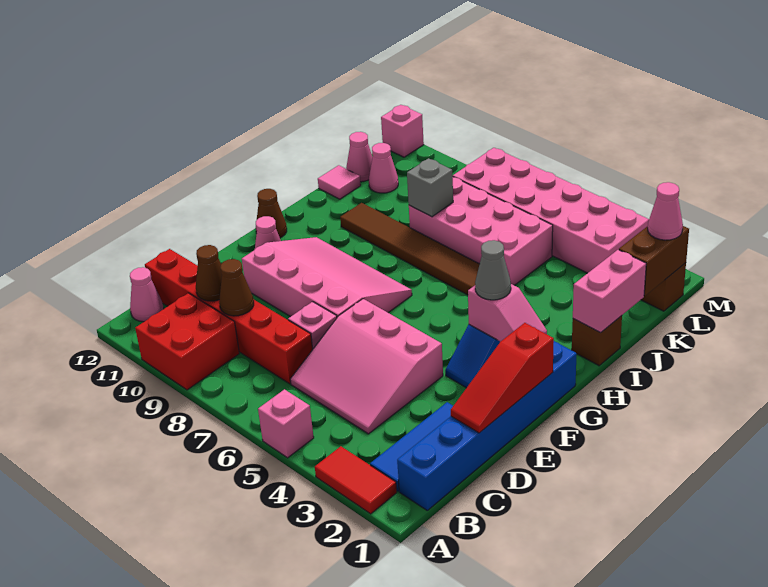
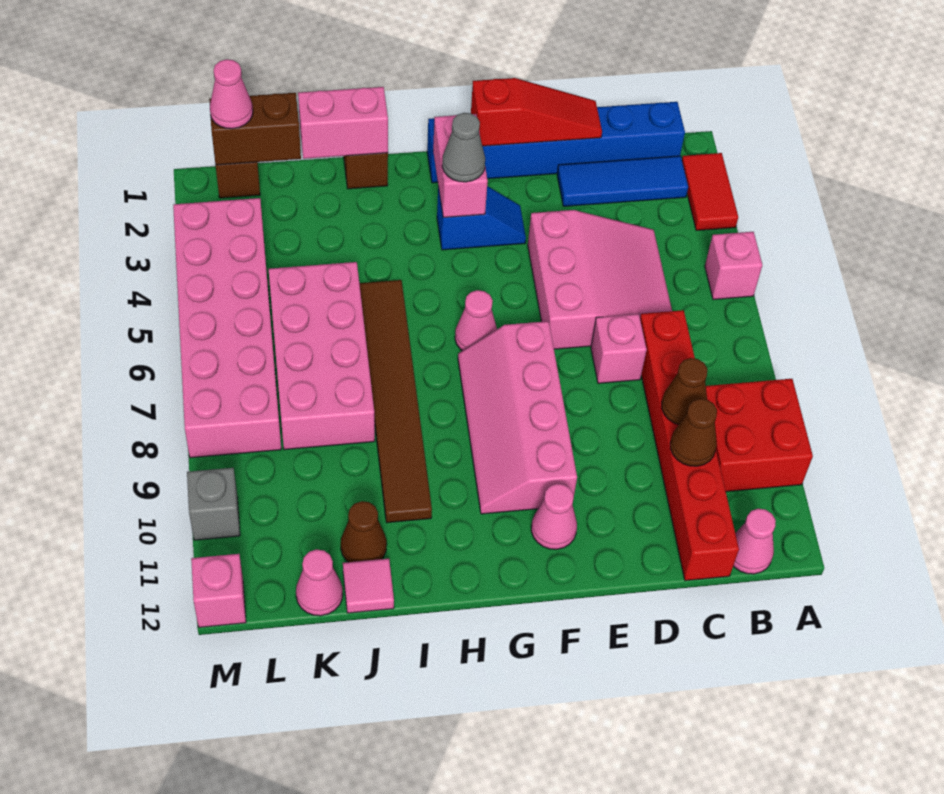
pink slope E7:G10 level 1 top E -> pink slope F7:G10 level 1 top F
pink slope G2:G3 level 2 top 3 -> pink brick G2:G3 level 2
brown cone G12 level 1 -> brown cone J11 level 1
grey brick J8 level 2 -> grey brick M10 level 1
pink cone K11 level 1 -> pink cone G6 level 1

